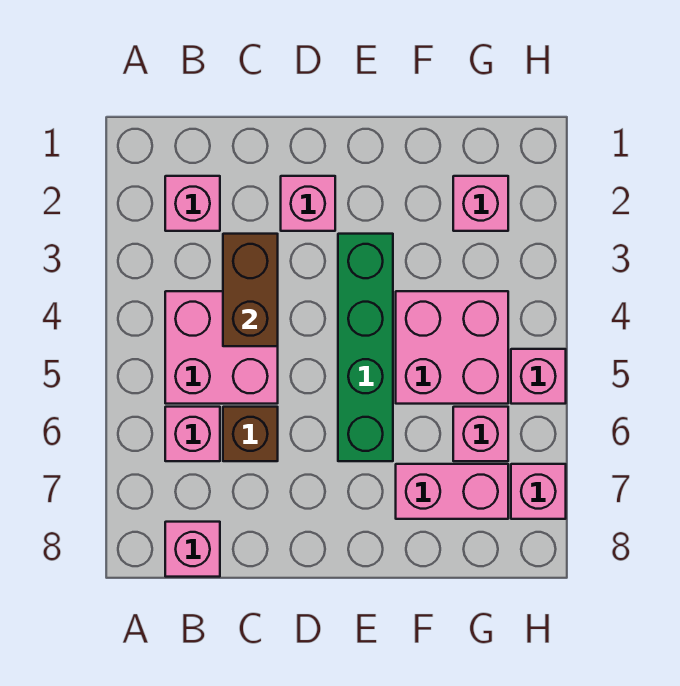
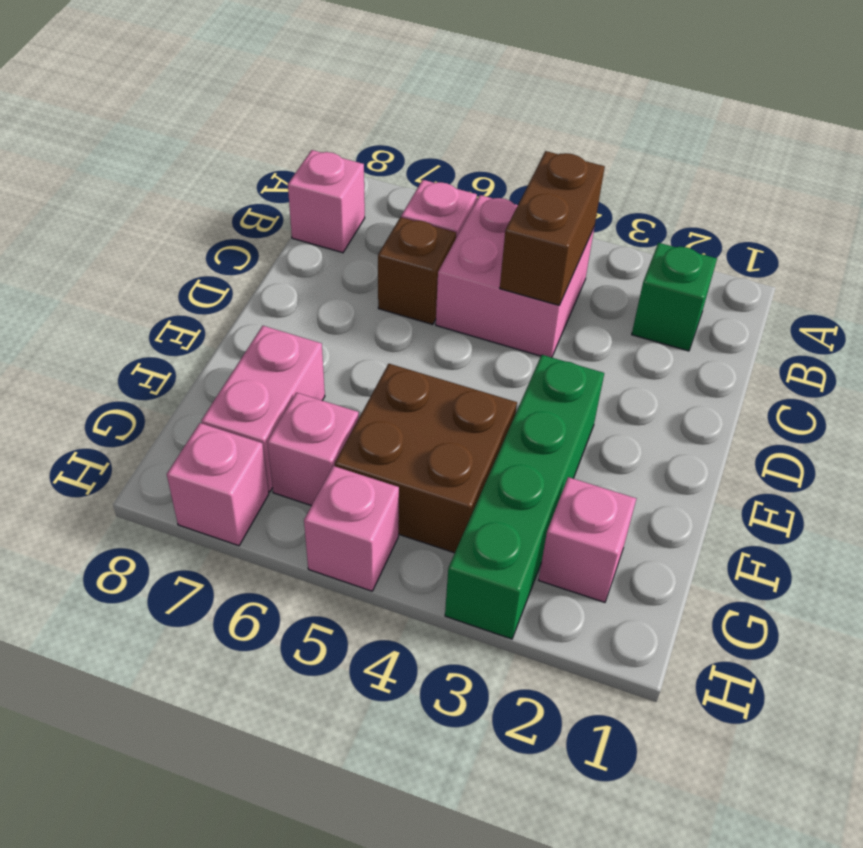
pink brick B2 level 1 -> green brick B2 level 1
brown brick C3:C4 level 2 -> brown brick B4:C4 level 2
pink brick D2 level 1 -> none
green brick E3:E6 level 1 -> green brick E3:H3 level 1
pink brick F4:G5 level 1 -> brown brick F4:G5 level 1

